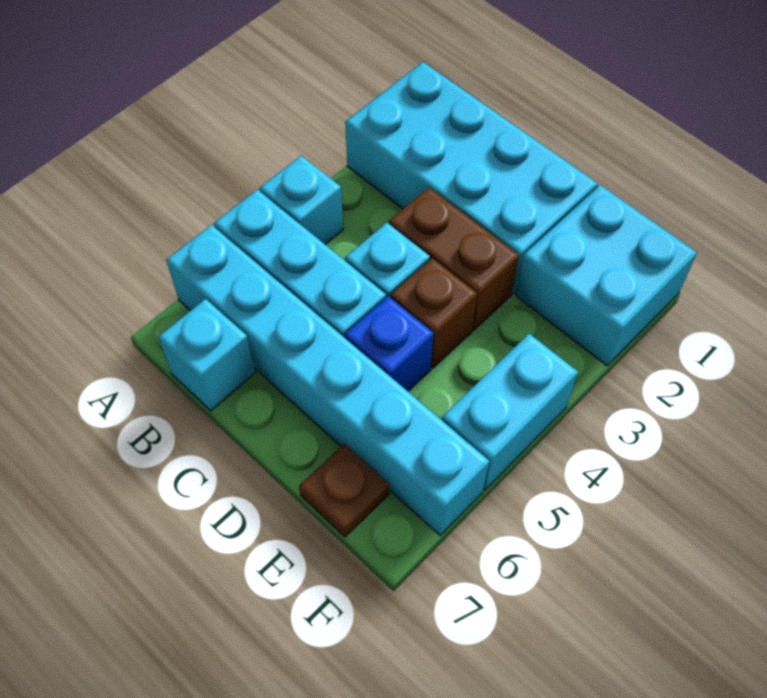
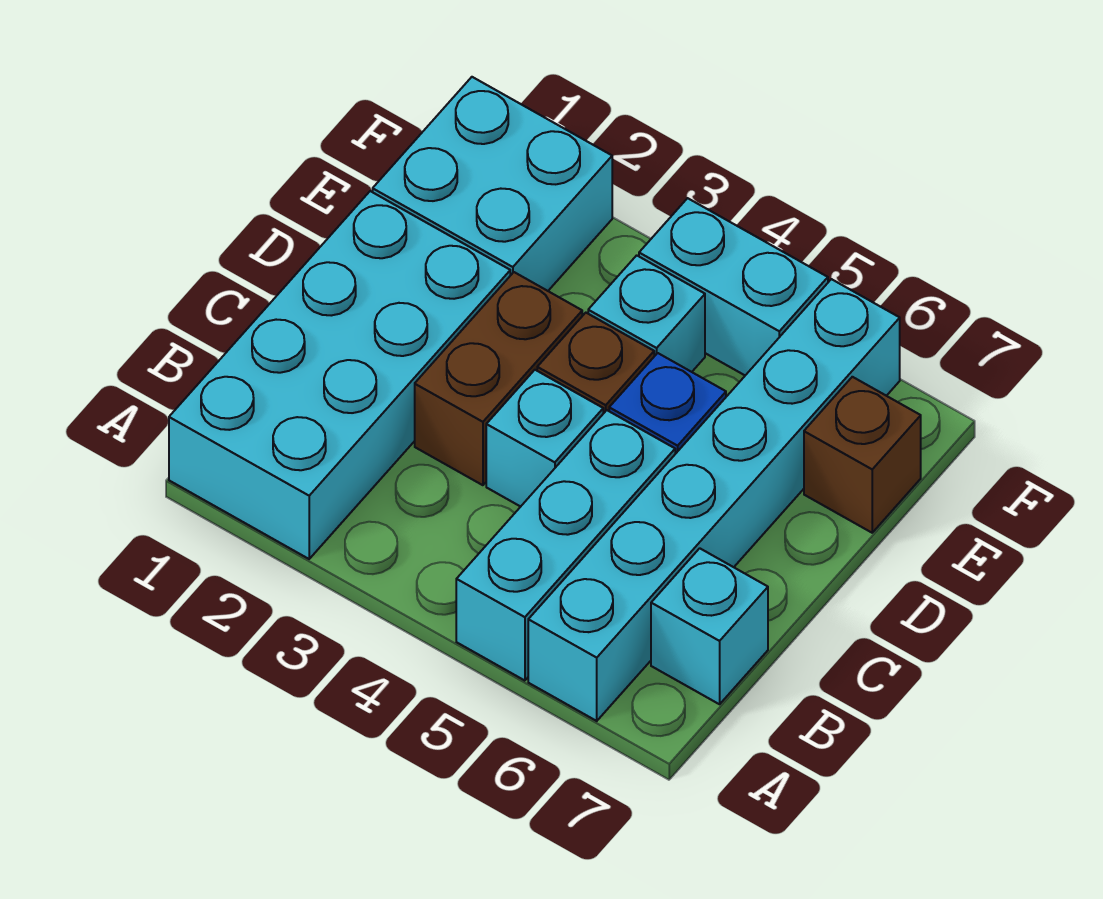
cyan brick A4 level 1 -> cyan brick E4 level 1
brown plate E7 level 1 -> brown brick E7 level 1

